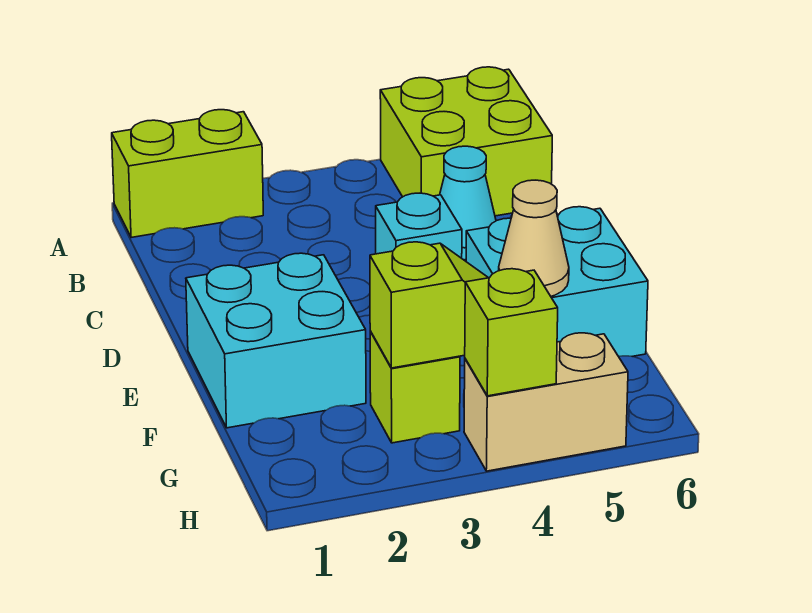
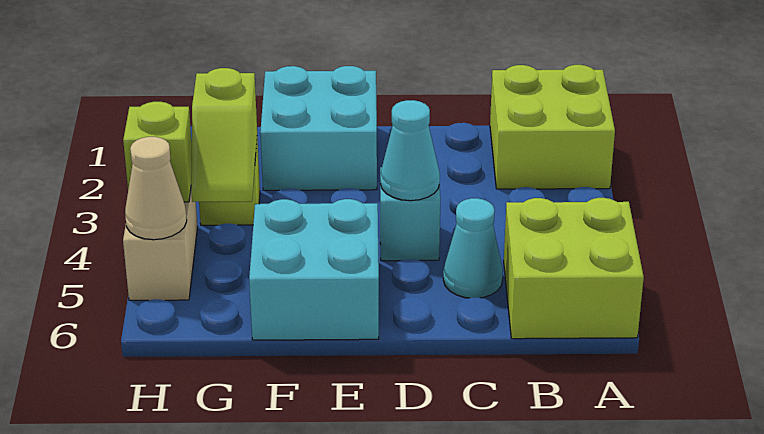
lime brick A1:A2 level 1 -> lime brick A1:B2 level 1
none -> cyan cone D4 level 2
tan cone F5 level 2 -> tan cone H5 level 2

